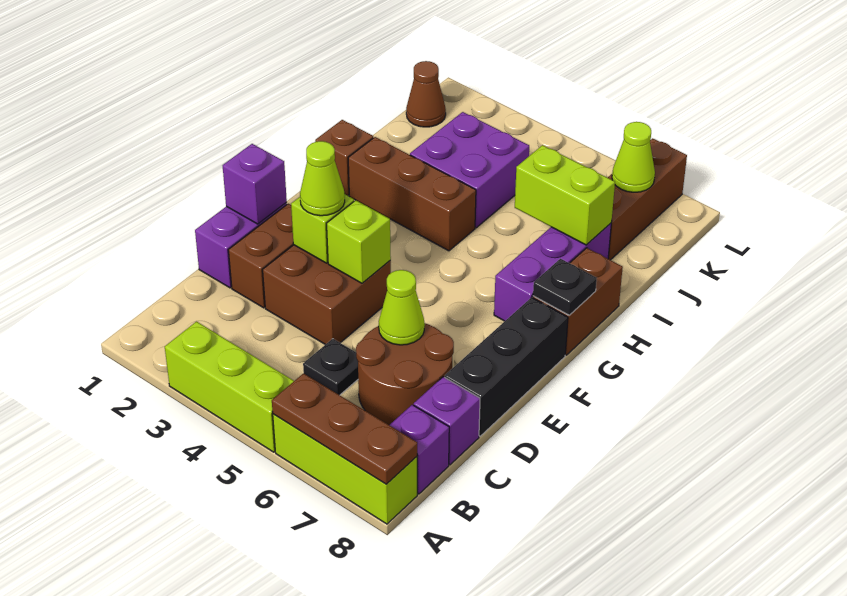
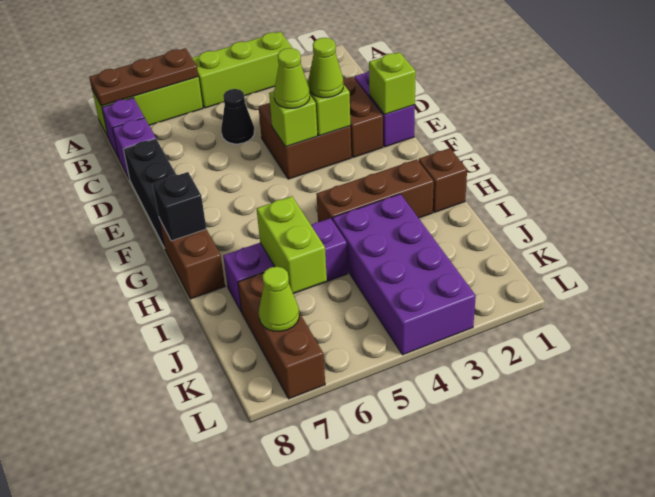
black plate C5 level 1 -> black cone C5 level 1
brown round brick C6:D7 level 1 -> none
lime cone D6 level 2 -> lime cone E4 level 3
purple brick E1 level 2 -> lime brick E1 level 2
purple brick G7:I7 level 1 -> purple brick I5:I7 level 1
black plate G8 level 2 -> black brick G8 level 2
purple brick I3:J4 level 1 -> purple brick I3:L4 level 1
lime brick I6:I7 level 2 -> lime brick I6:J6 level 2
brown cone K1 level 1 -> none

